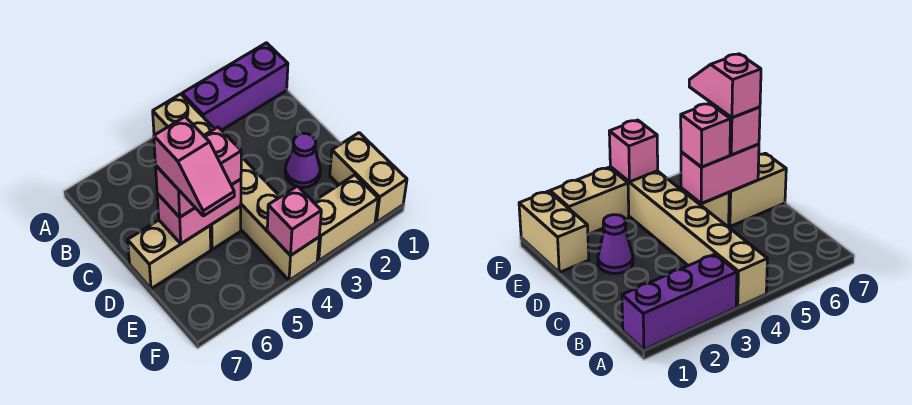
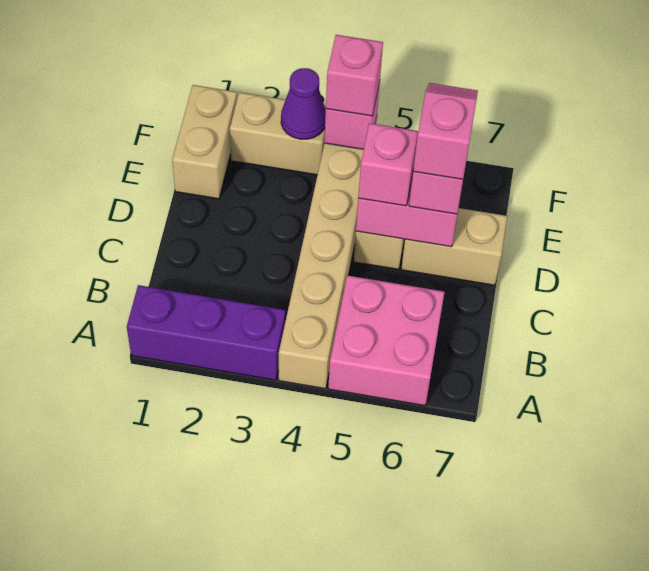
none -> pink brick A5:B6 level 1
purple cone D2 level 1 -> purple cone F3 level 2
none -> pink brick F4 level 3

